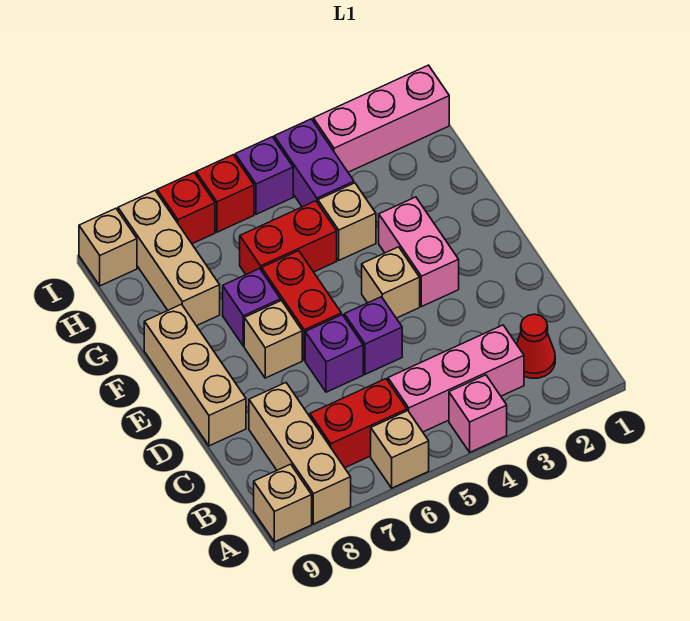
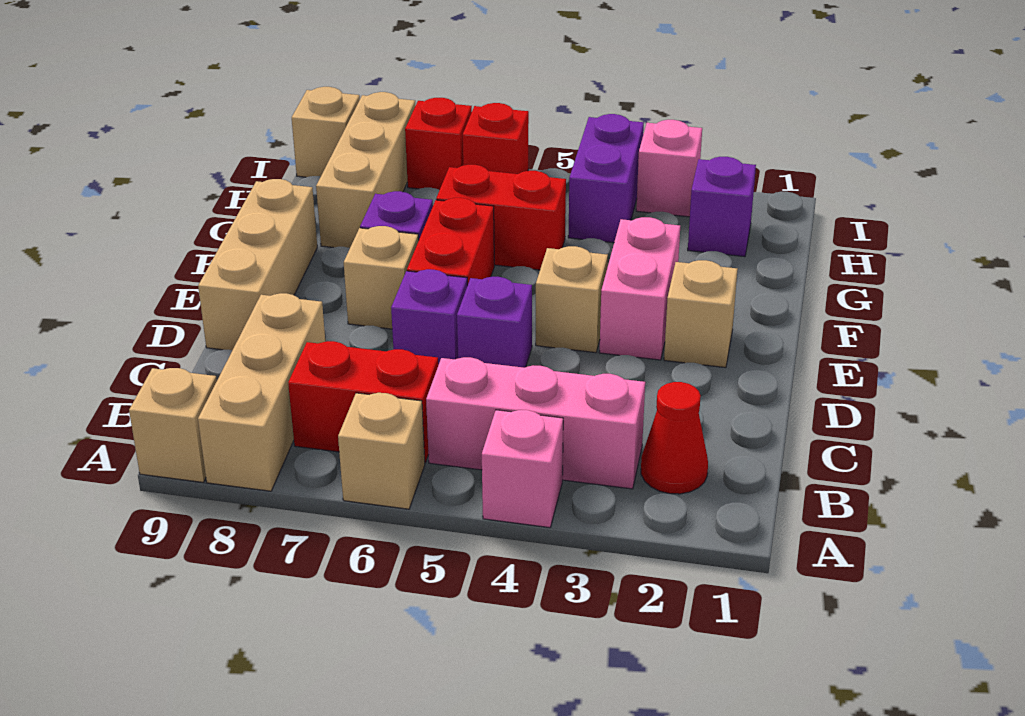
tan brick G4 level 1 -> tan brick E2 level 1
pink brick I1:I3 level 1 -> pink brick I3 level 1
purple brick I5 level 1 -> purple brick H2 level 1

